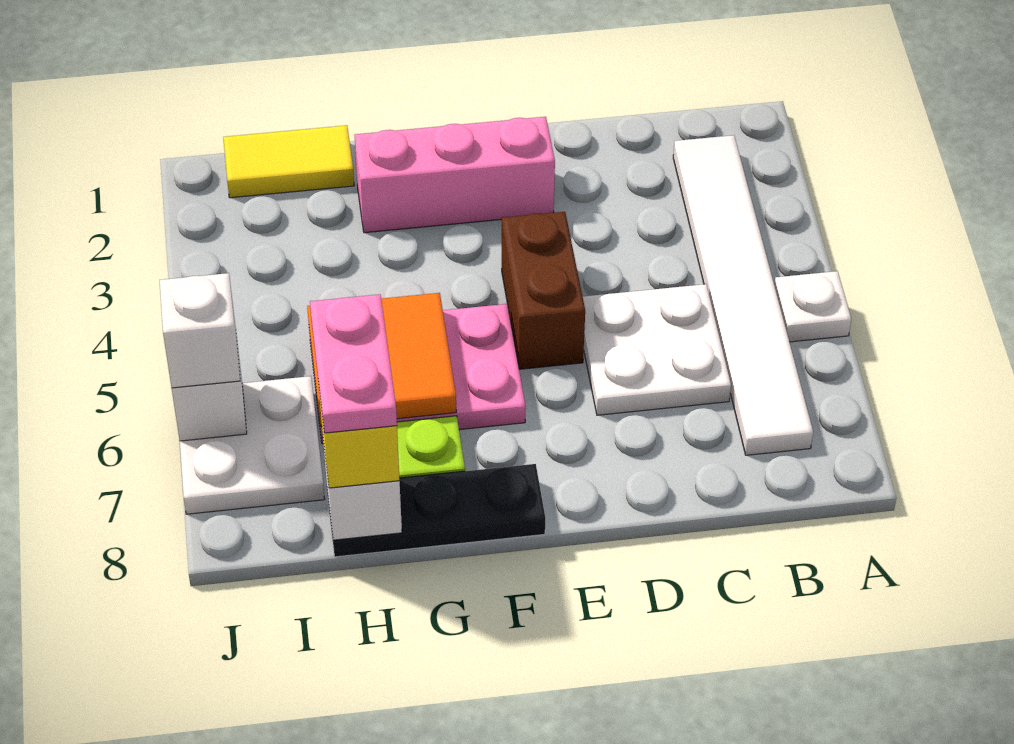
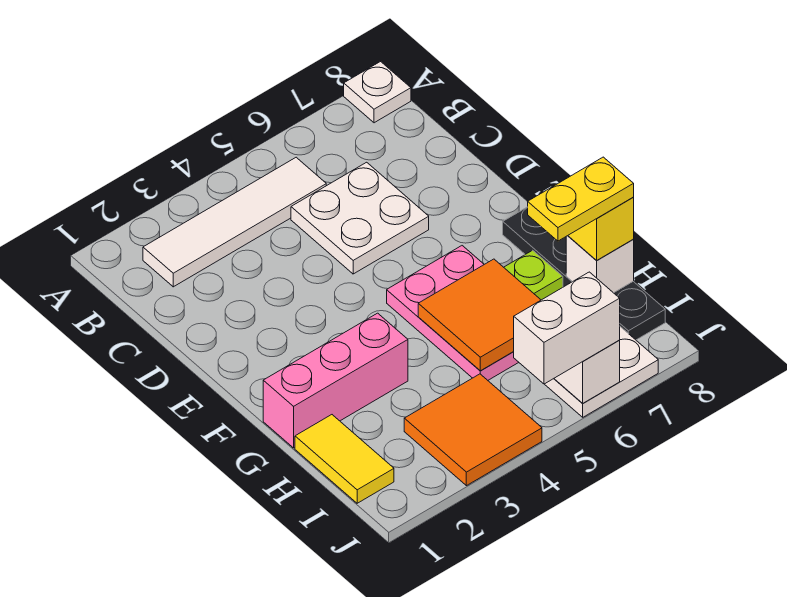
white plate A5 level 1 -> white plate A8 level 1
white tile B2:B7 level 1 -> white tile B2:B5 level 1
pink brick E2:G2 level 1 -> pink brick G1:G3 level 1
brown brick E4:E5 level 1 -> none
black plate F8:H8 level 1 -> black plate F8:I8 level 1
pink plate H7:H8 level 4 -> yellow plate H7:H8 level 4
none -> orange tile I3:J4 level 1
white brick J6 level 3 -> white brick J5:J6 level 3

